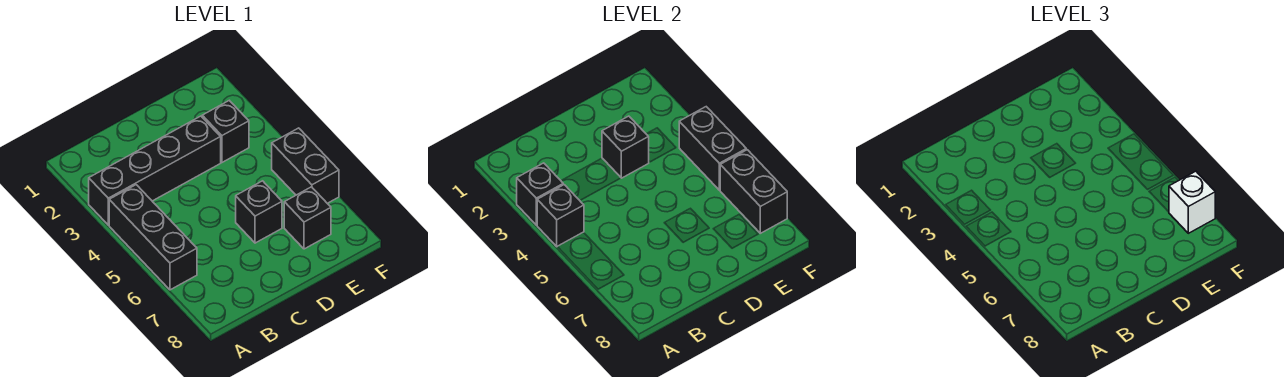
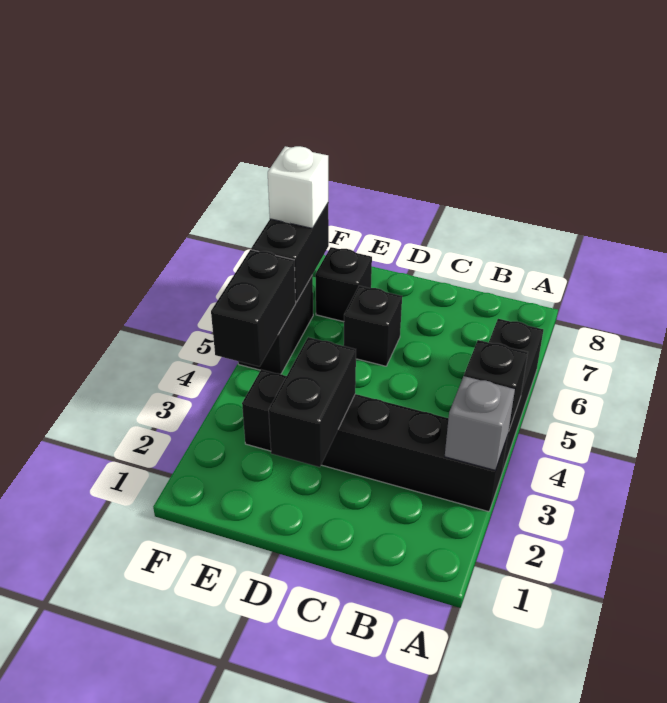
black brick A3 level 2 -> grey brick A3 level 2
black brick D3 level 2 -> black brick D2:D3 level 2

